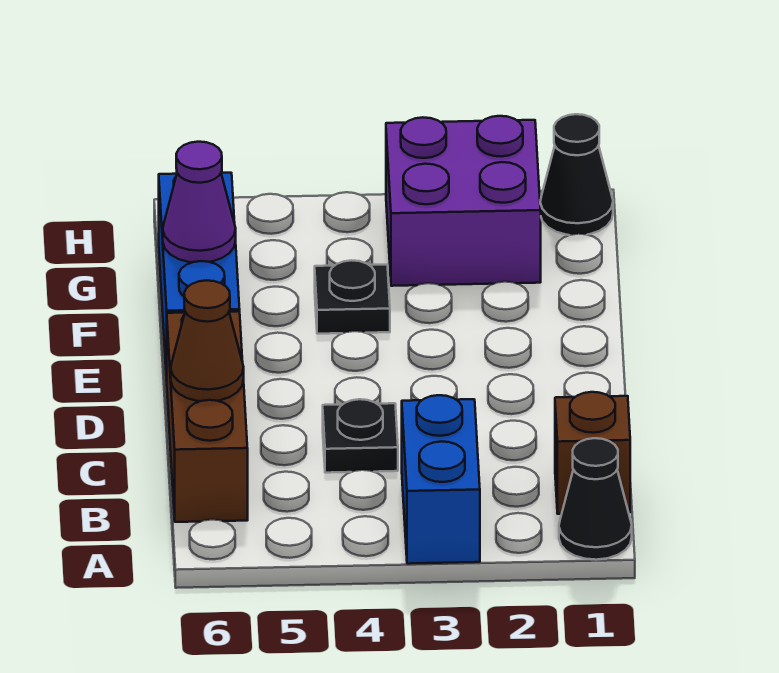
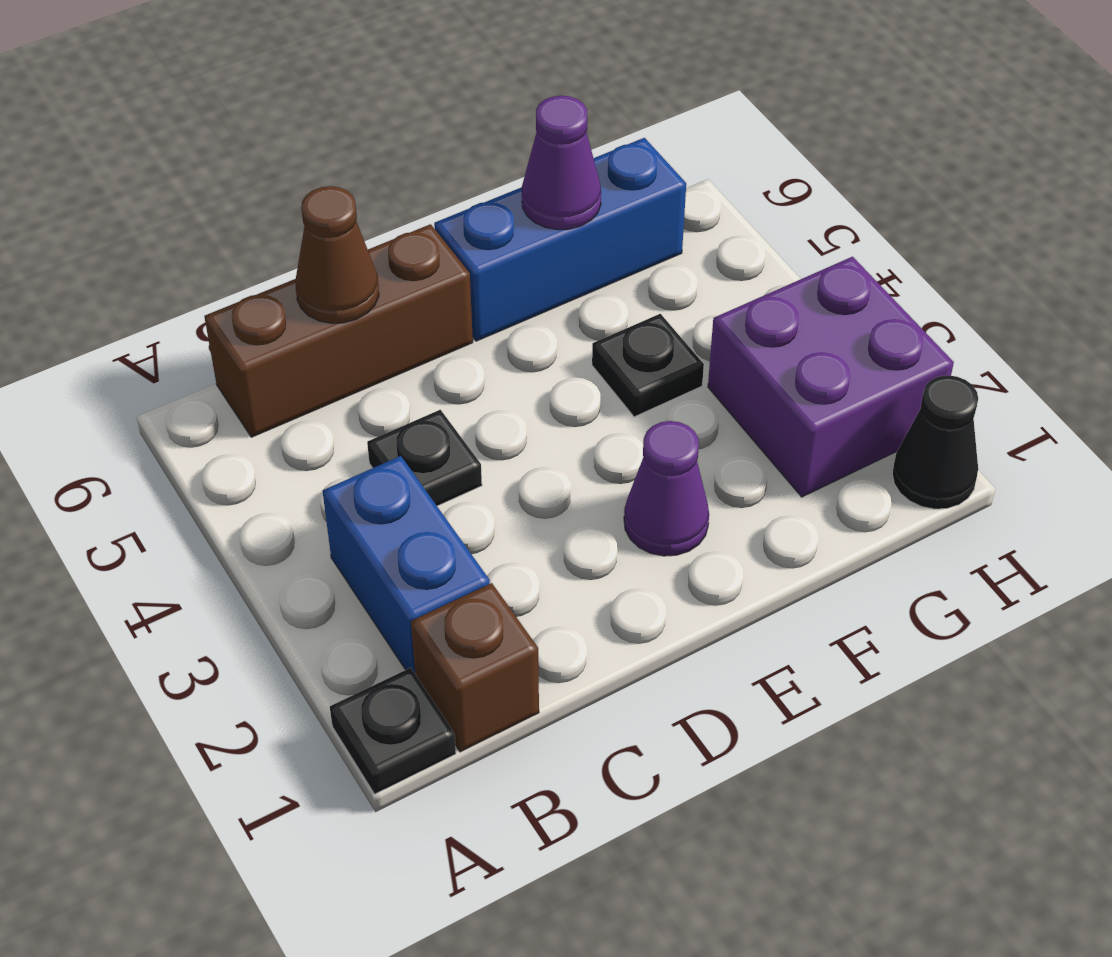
black cone A1 level 1 -> black plate A1 level 1
blue brick A3:B3 level 1 -> blue brick B2:B3 level 1
none -> purple cone E2 level 1

